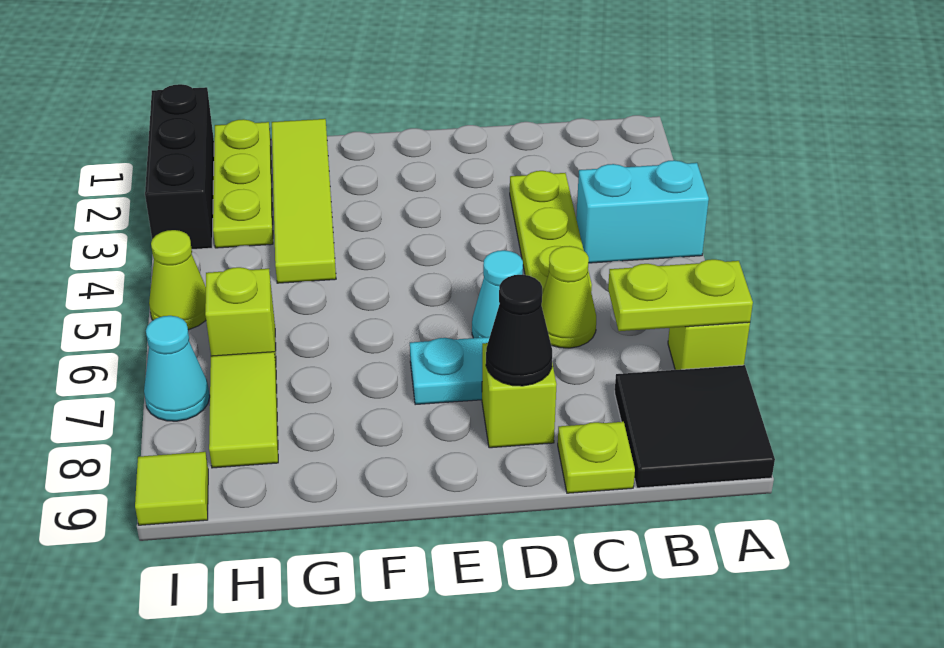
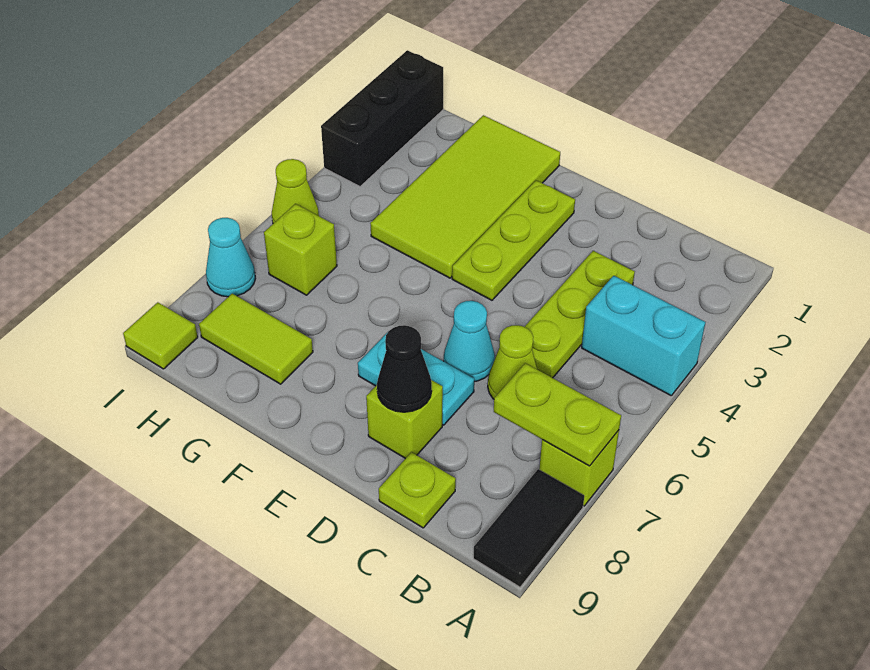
black tile A8:B9 level 1 -> black tile A8:A9 level 1
lime tile G1:G4 level 1 -> lime tile F1:G4 level 1
lime plate H1:H3 level 1 -> lime plate E2:E4 level 1
lime tile H7:H8 level 1 -> lime tile G8:H8 level 1

